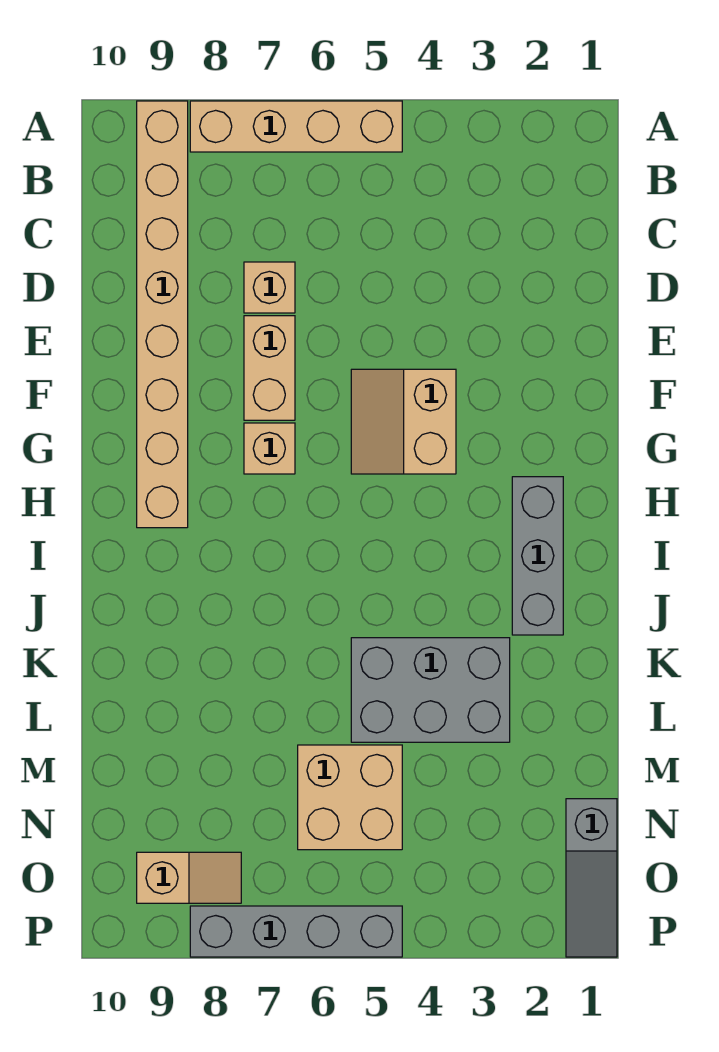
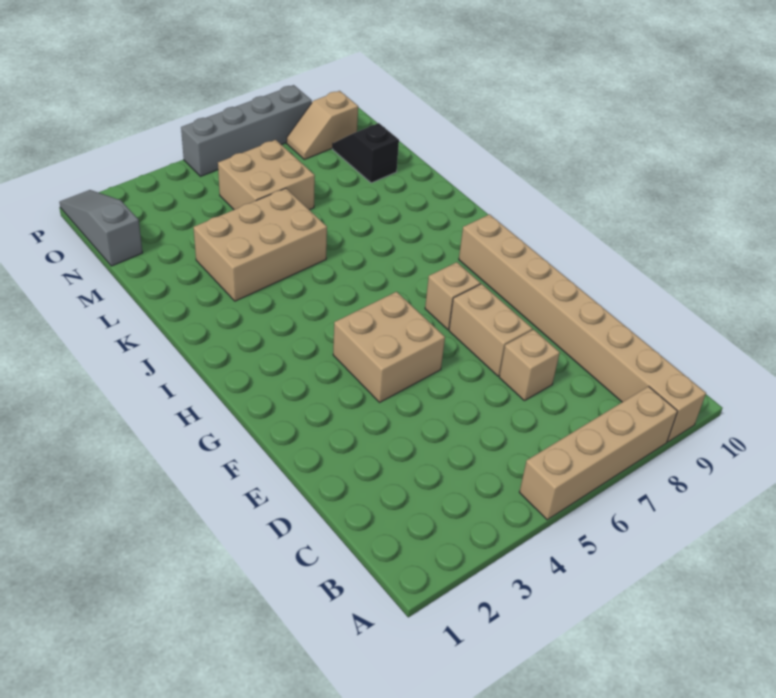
tan slope F4:G5 level 1 top 4 -> tan brick F4:G5 level 1
grey brick H2:J2 level 1 -> none
grey brick K3:L5 level 1 -> tan brick K3:L5 level 1
none -> black slope M9:N9 level 1 top M

